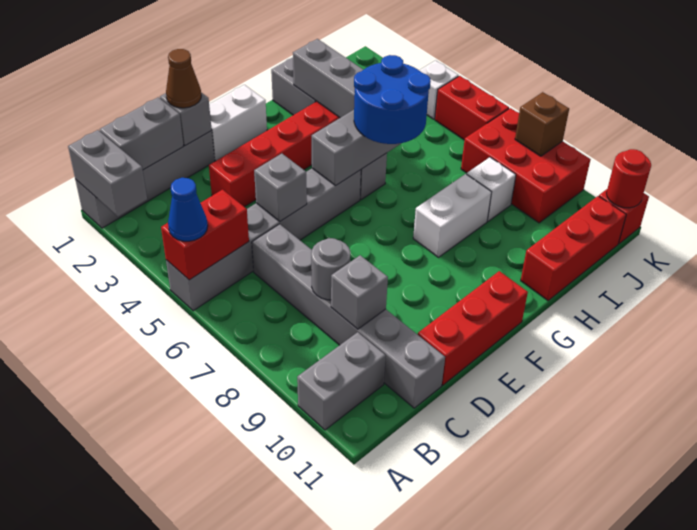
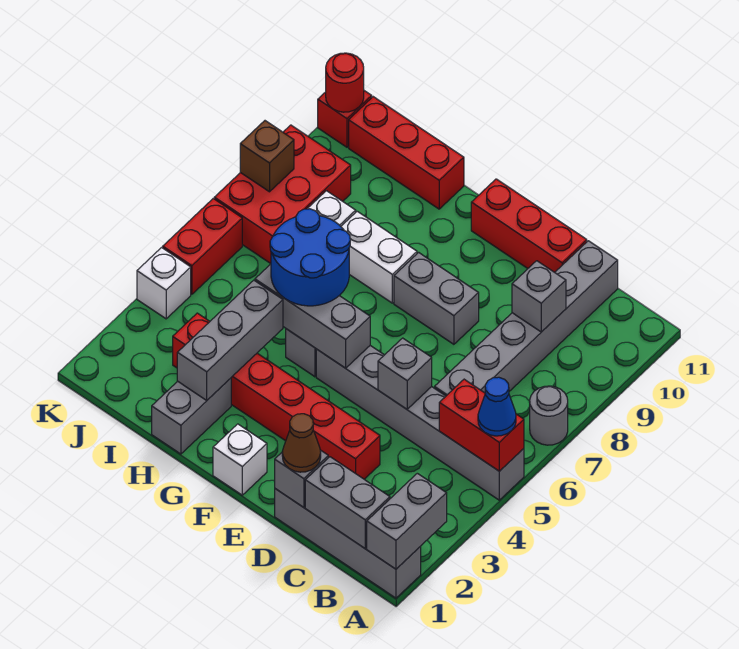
grey brick A10:B10 level 1 -> grey brick E8:F8 level 1
grey round brick C8 level 2 -> grey round brick A7 level 1
white brick E1:F1 level 1 -> white brick F1 level 1

